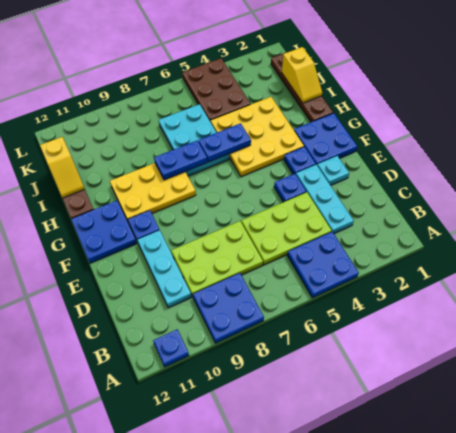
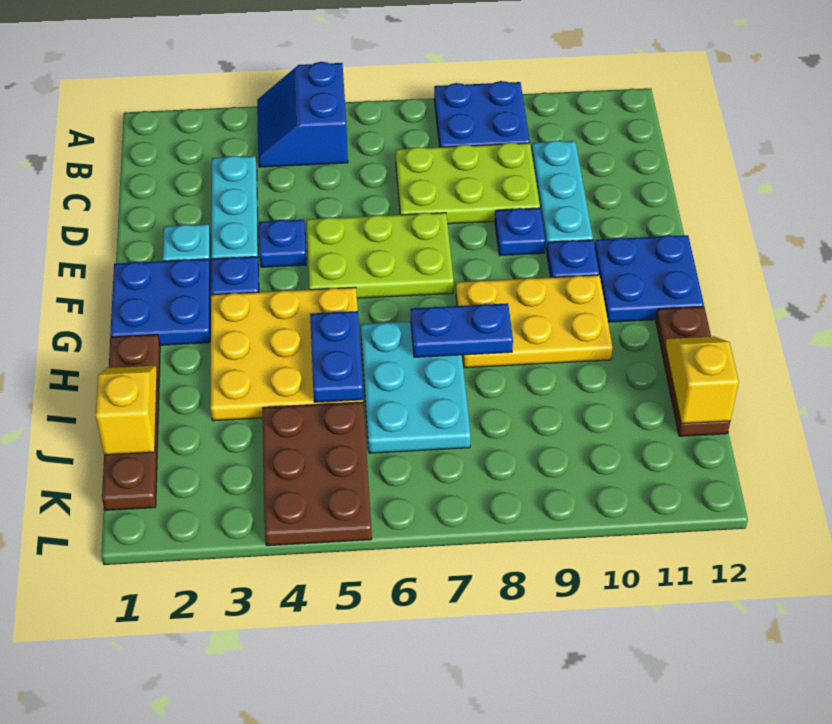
blue plate A4:B5 level 1 -> blue slope A4:B5 level 1 top 5
blue plate A11 level 1 -> blue plate E9 level 1
lime plate C4:D6 level 1 -> lime plate E5:F7 level 1
blue plate H5:H6 level 2 -> blue plate H5:I5 level 2

